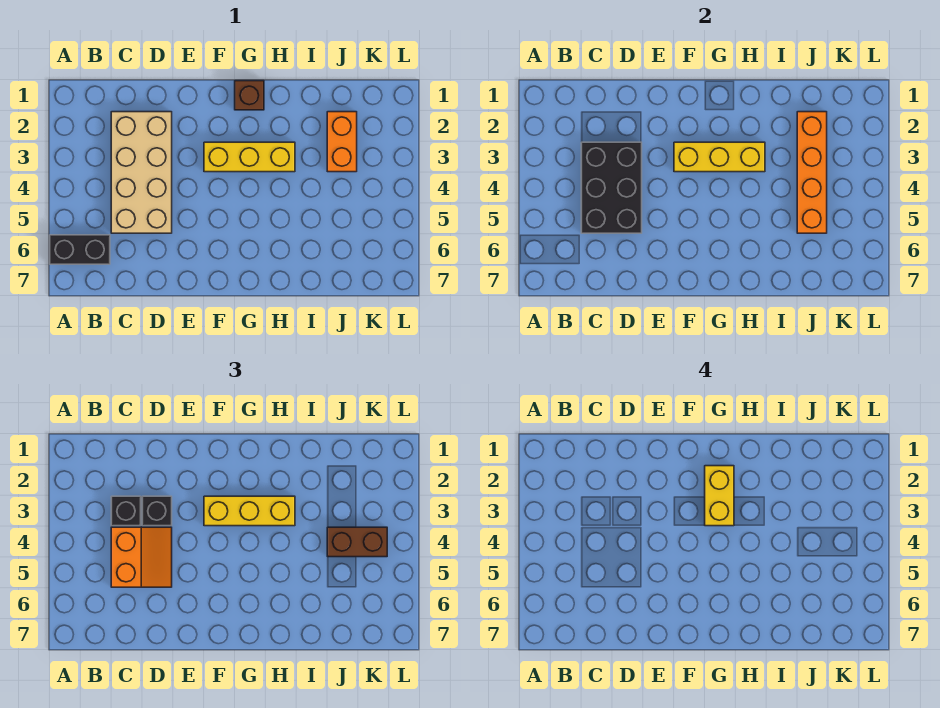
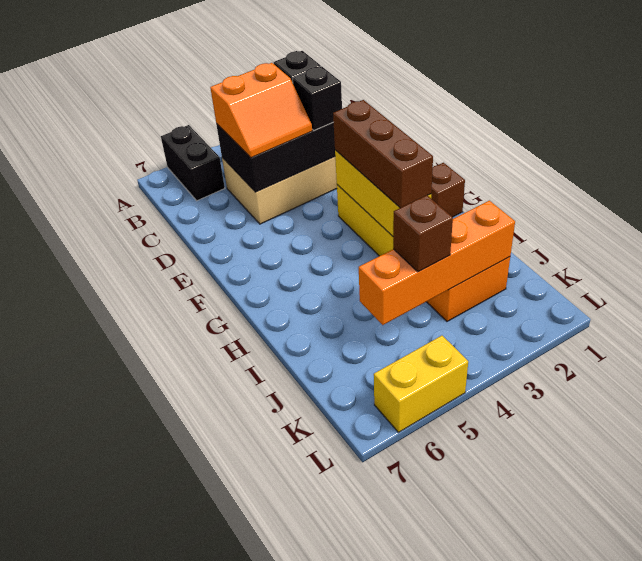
yellow brick F3:H3 level 3 -> brown brick F3:H3 level 3
yellow brick G2:G3 level 4 -> yellow brick L5:L6 level 1
brown brick J4:K4 level 3 -> brown brick J4 level 3

